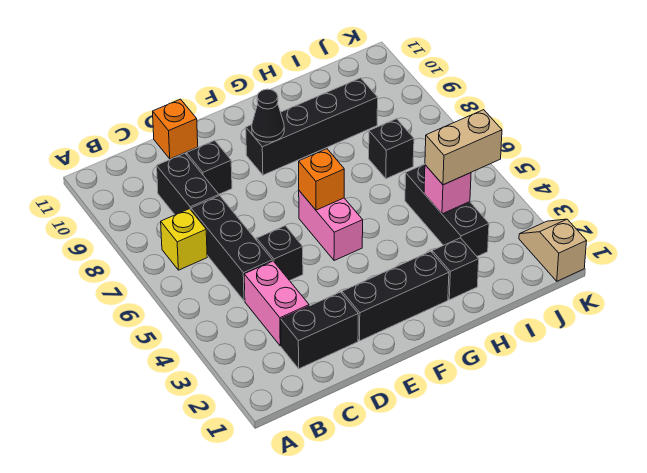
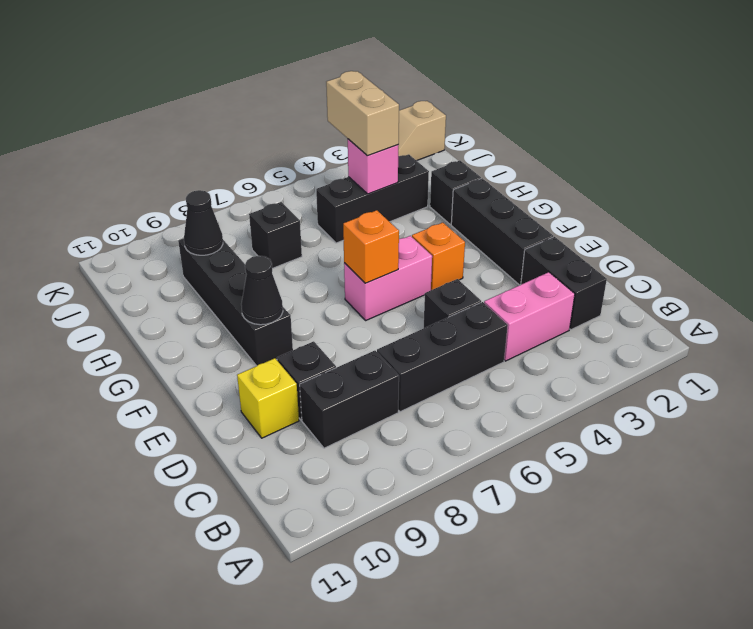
yellow brick B7 level 1 -> yellow brick D10 level 1
orange brick D11 level 1 -> orange brick F4 level 1
none -> black cone I9 level 2

